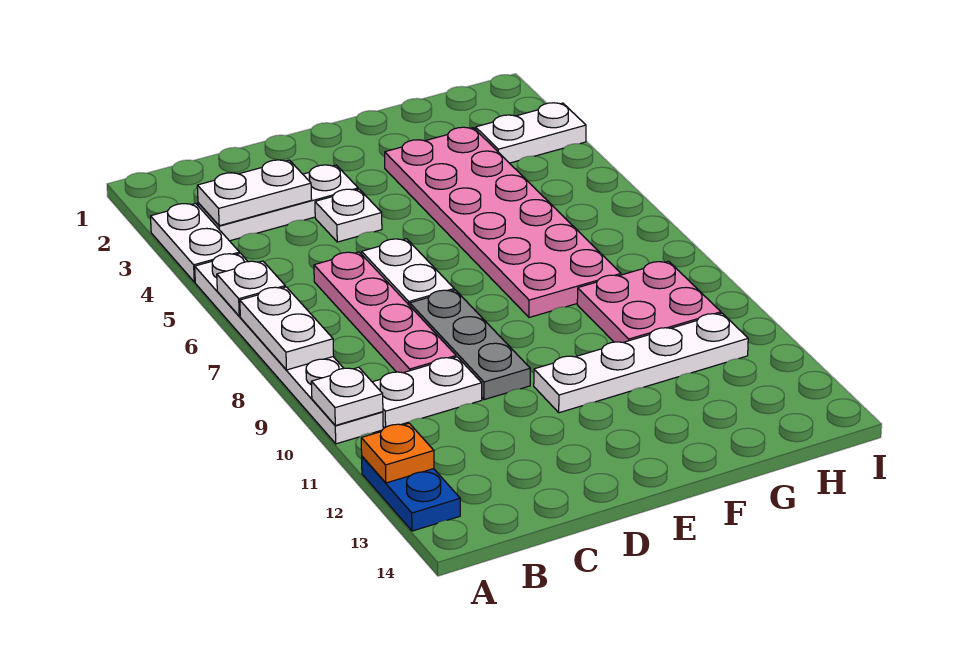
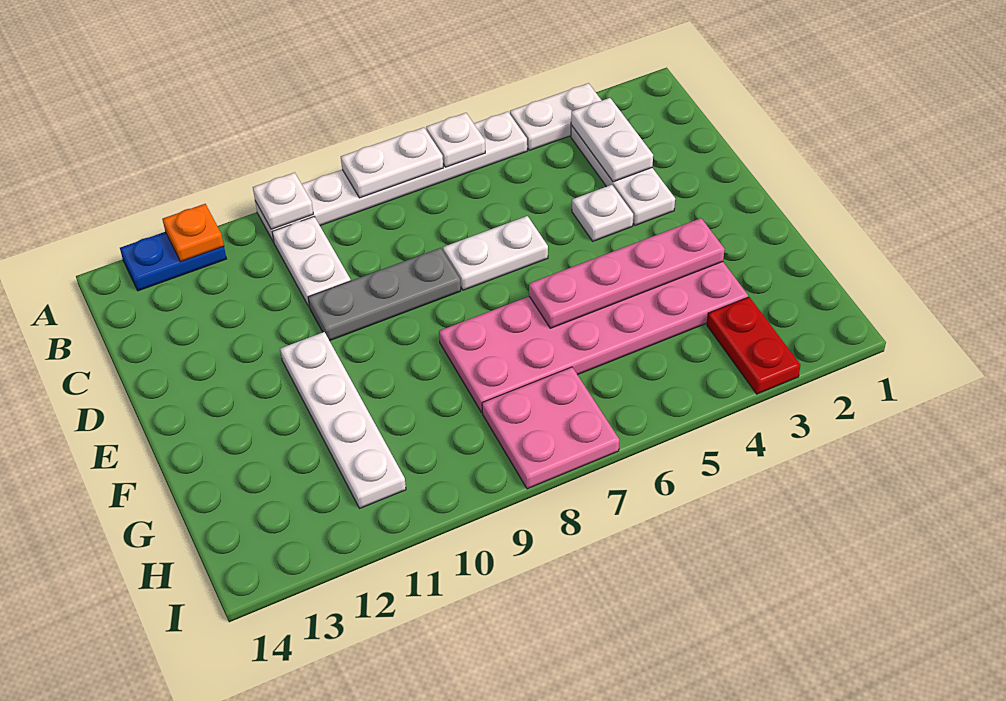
pink plate C6:C9 level 1 -> pink plate F3:F6 level 2
pink plate G9:H10 level 1 -> pink plate H7:I8 level 1
white plate H3:I3 level 1 -> red plate H3:I3 level 1

